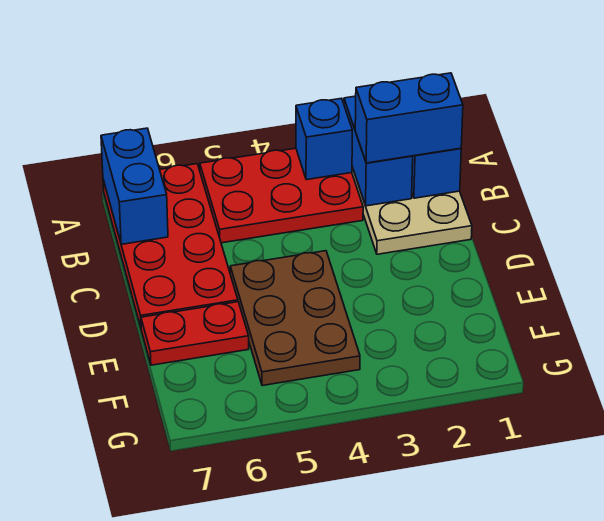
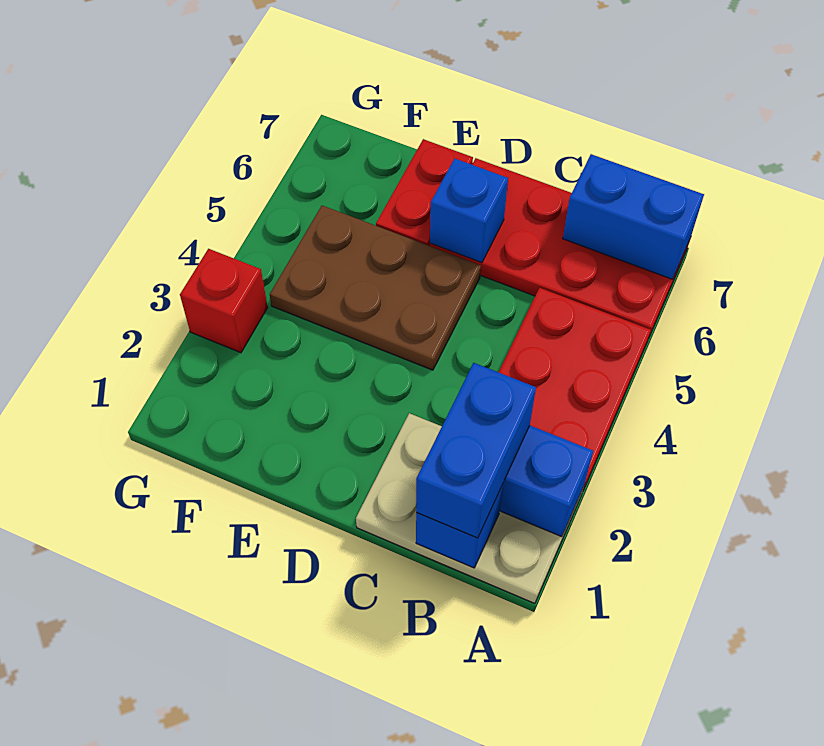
blue brick A3 level 2 -> blue brick D6 level 2
none -> red brick G3 level 1

